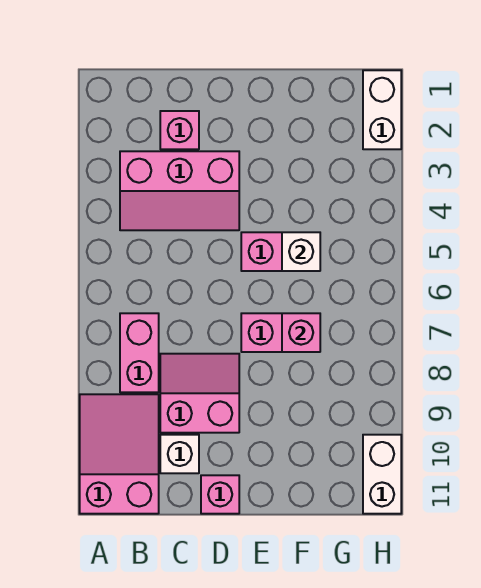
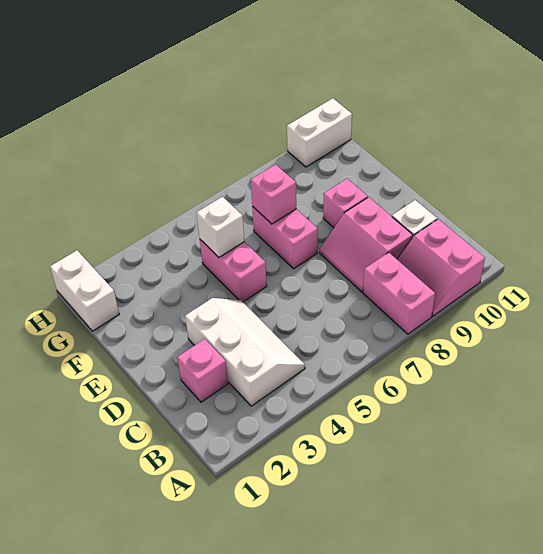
pink slope A9:B11 level 1 top 11 -> pink slope A9:B10 level 1 top 10
pink slope B3:D4 level 1 top 3 -> white slope B3:D4 level 1 top 3
pink brick B7:B8 level 1 -> pink brick A8:B8 level 1
pink brick D11 level 1 -> pink brick E9 level 1
white brick H1:H2 level 1 -> white brick G1:H1 level 1

